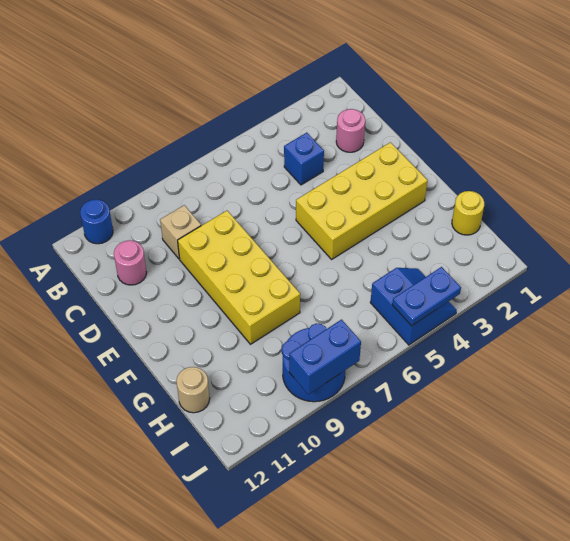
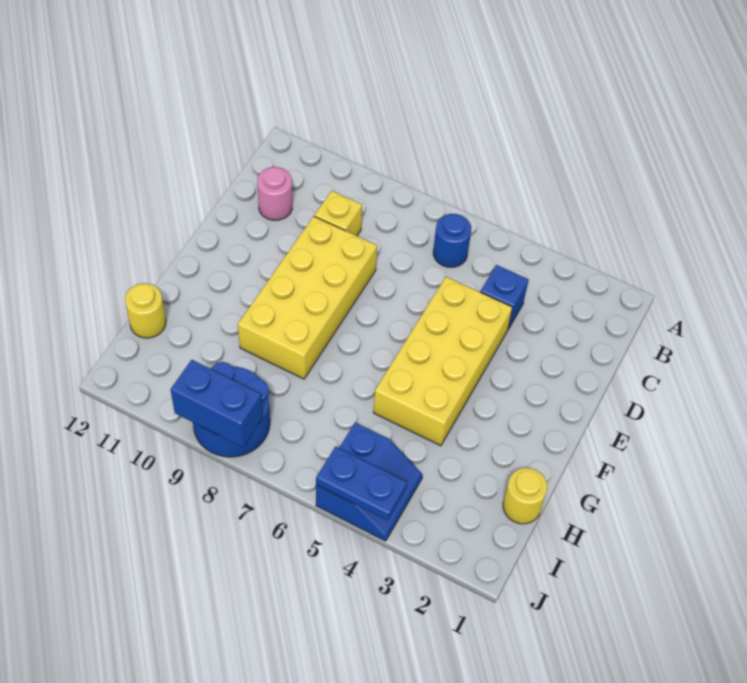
blue round brick A11 level 1 -> blue round brick B6 level 1
pink round brick C2 level 1 -> none
tan brick C9 level 1 -> yellow brick C9 level 1
yellow brick E2:F5 level 1 -> yellow brick D4:G5 level 1
tan round brick H12 level 1 -> yellow round brick H12 level 1

